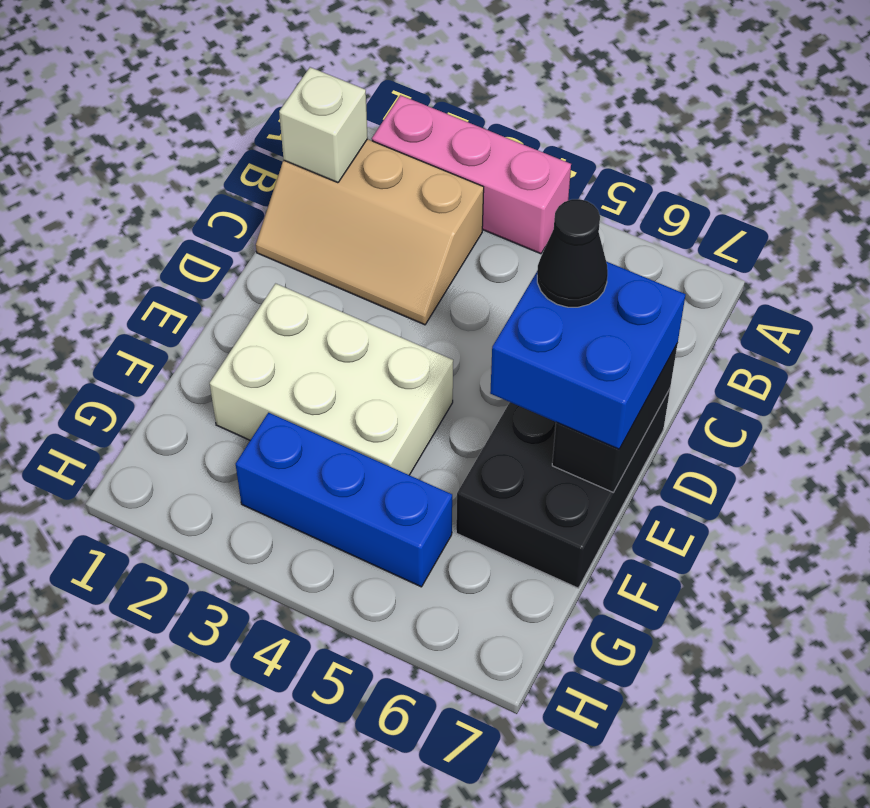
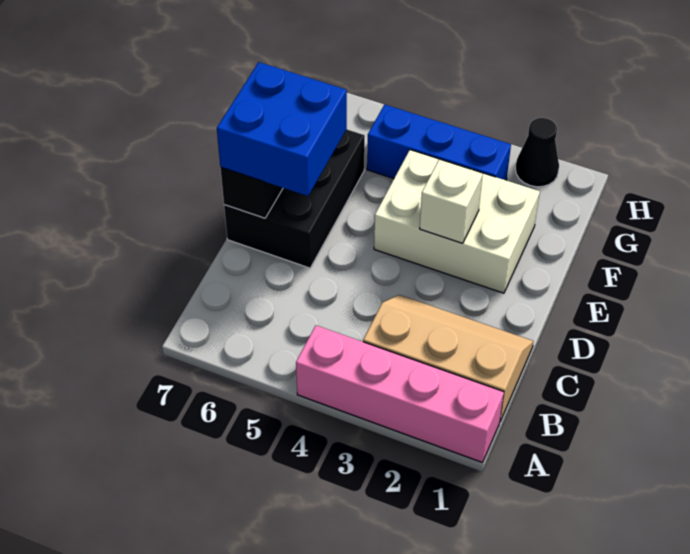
pink brick A2:A4 level 1 -> pink brick A1:A4 level 1
white brick B1 level 2 -> white brick E3 level 2
black cone D6 level 4 -> black cone H2 level 1

